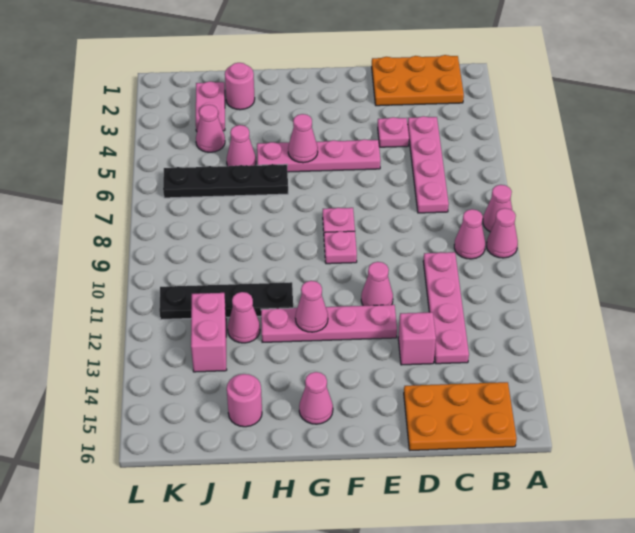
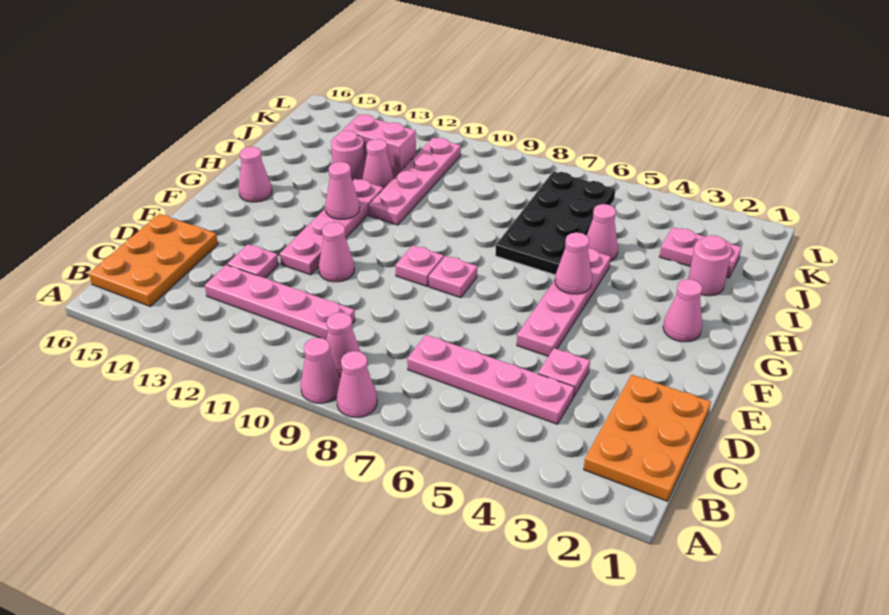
pink brick D13 level 1 -> pink plate D13 level 1
black plate H6:K6 level 1 -> black plate H6:K7 level 1
black plate H11:K11 level 1 -> pink plate H11:K11 level 1
pink round brick I15 level 1 -> pink round brick I13 level 1
pink cone J4 level 1 -> pink cone G2 level 1

